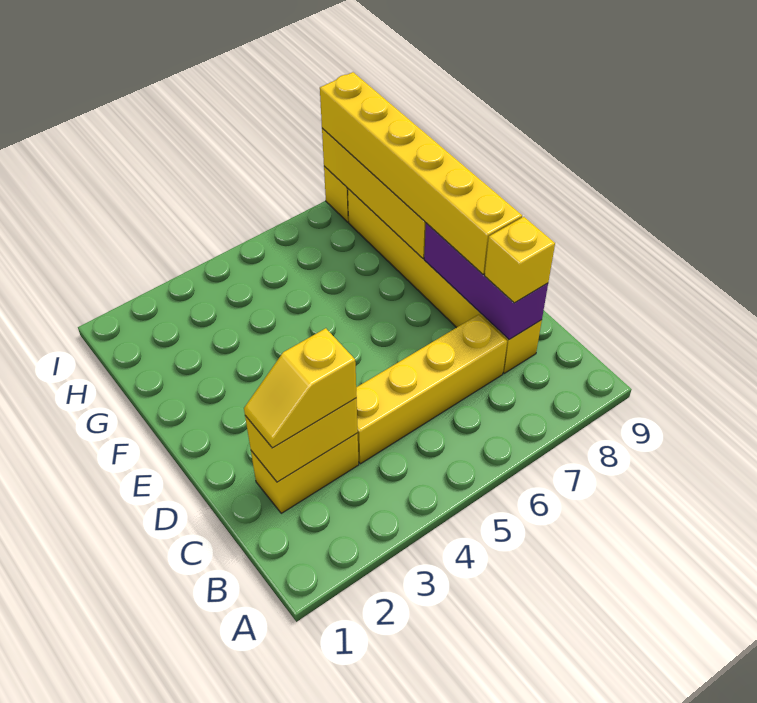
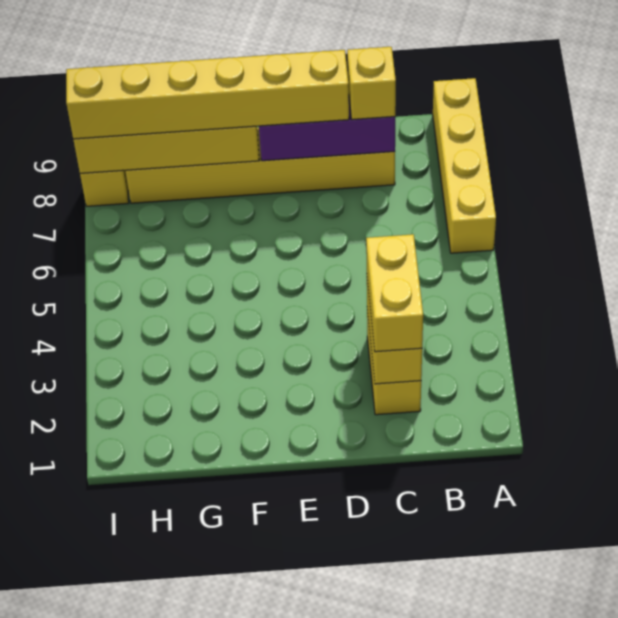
yellow slope C2:C3 level 3 top 3 -> yellow brick C2:C3 level 3
yellow brick C4:C7 level 1 -> yellow brick A6:A9 level 1

